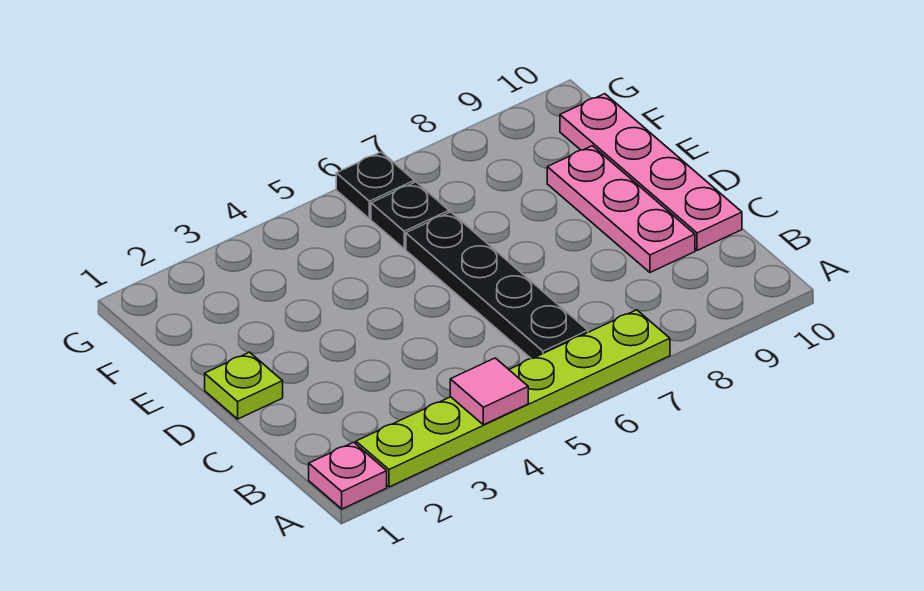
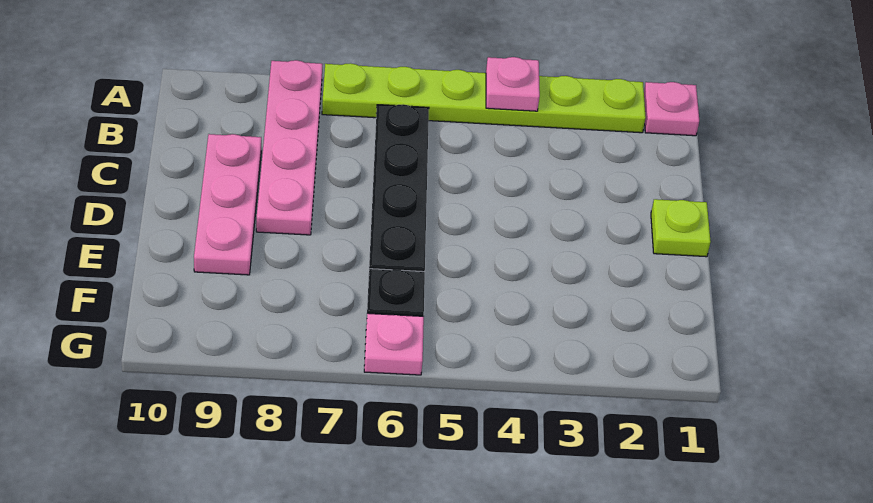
pink tile A4 level 2 -> pink plate A4 level 2
pink plate C10:F10 level 1 -> pink plate A8:D8 level 1
black plate G6 level 1 -> pink plate G6 level 1

